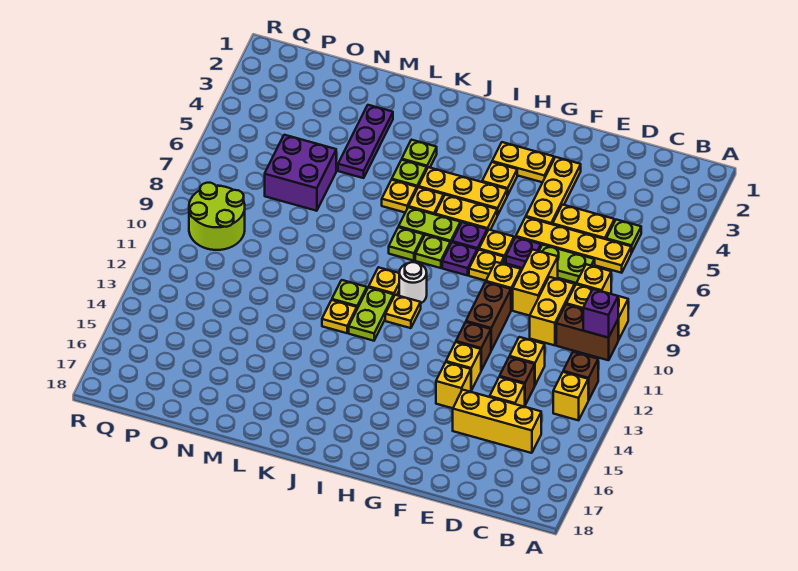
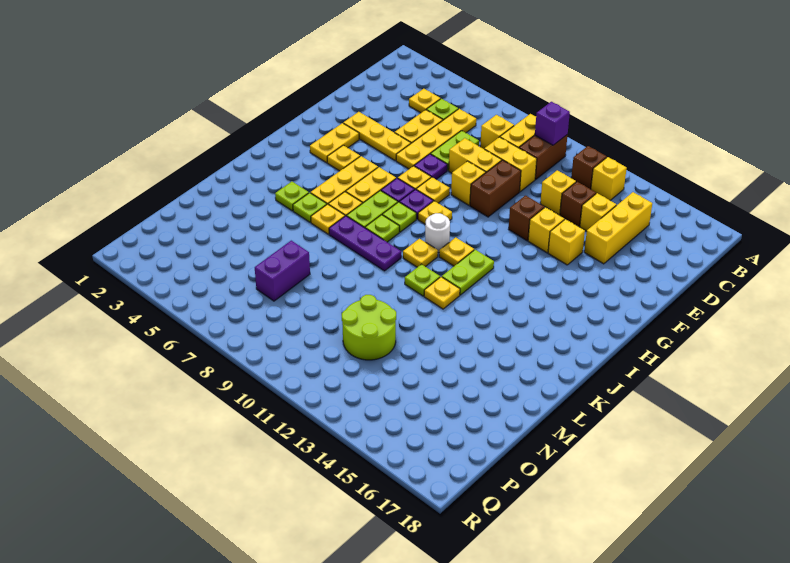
none -> yellow plate C4 level 1
brown brick F10:F11 level 1 -> brown brick E10:F10 level 1
none -> yellow plate H9 level 1
lime plate J11:J12 level 1 -> lime plate I12:J12 level 1
purple plate M3:M5 level 1 -> purple plate K7:K9 level 1
purple brick N6:O7 level 1 -> purple brick N7:O7 level 1
lime round brick P9:Q10 level 1 -> lime round brick N11:O12 level 1

